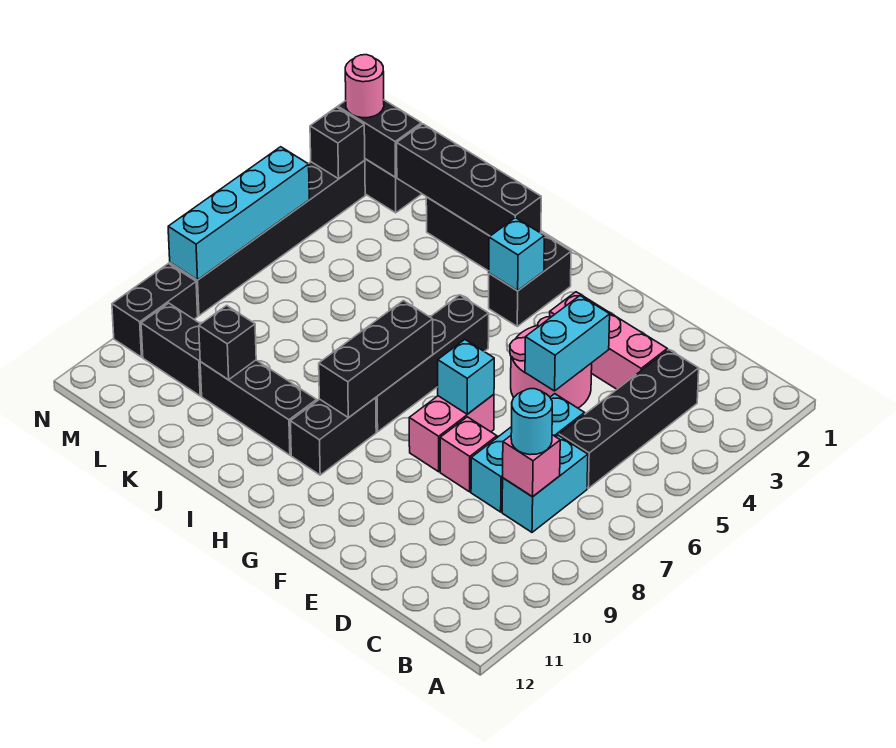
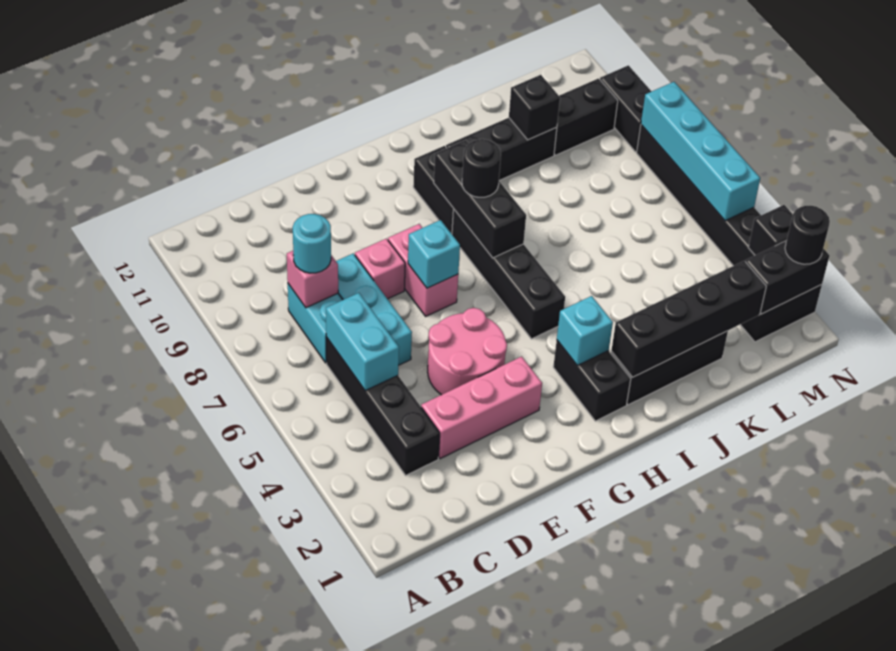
cyan brick E4:E5 level 2 -> cyan brick C5:C6 level 2
none -> black round brick H8 level 3
pink round brick N2 level 3 -> black round brick N2 level 3

